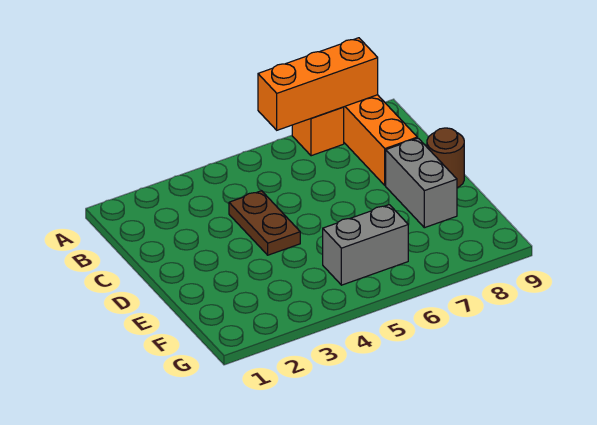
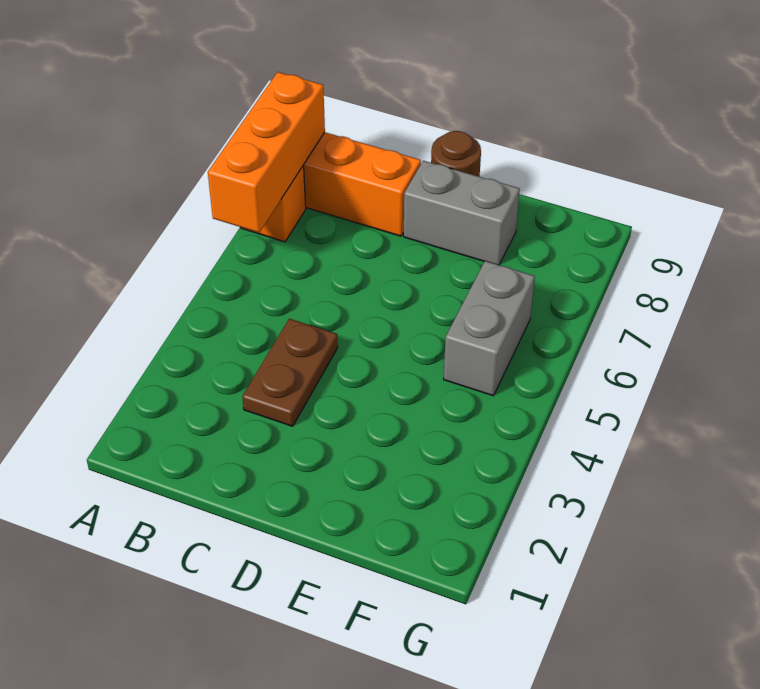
brown plate C4:D4 level 1 -> brown plate C3:C4 level 1

